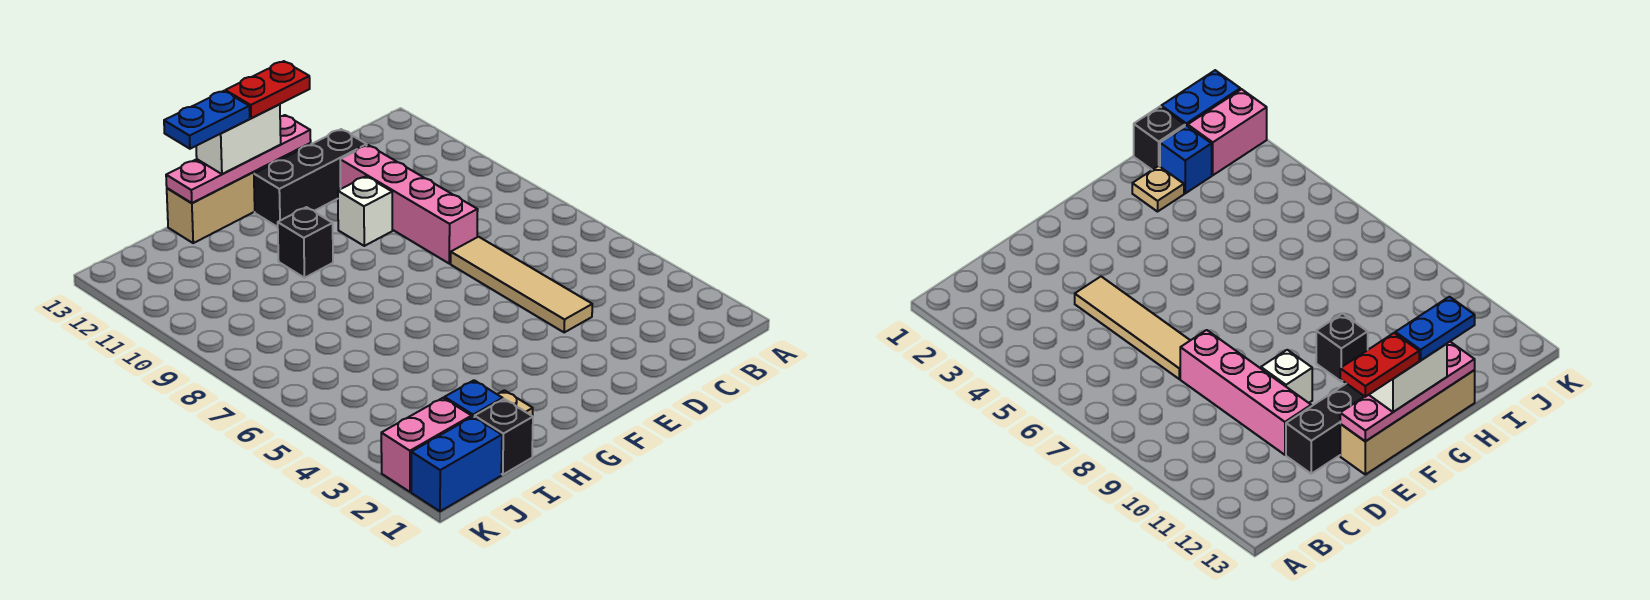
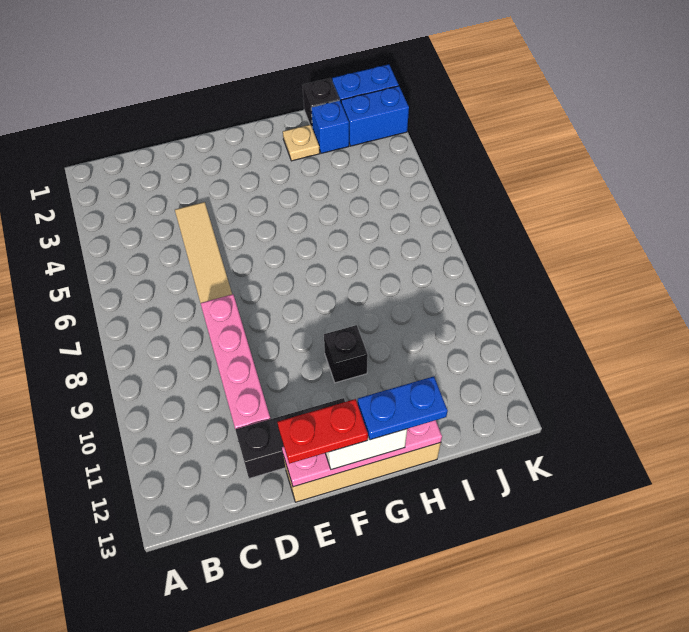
white brick E10 level 1 -> none
pink brick J2:K2 level 1 -> blue brick J2:K2 level 1

